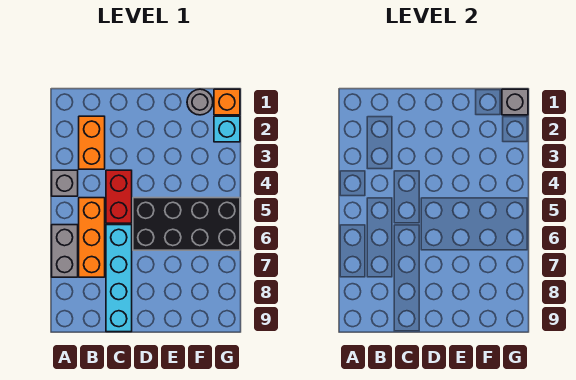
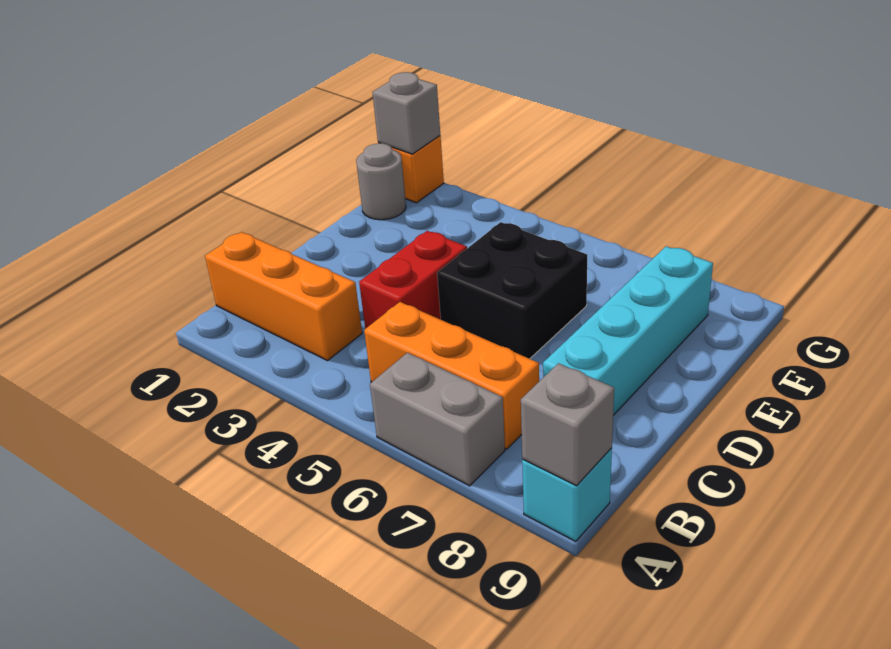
grey brick A4 level 1 -> grey brick A9 level 2
orange brick B2:B3 level 1 -> orange brick B1:B3 level 1
red brick C4:C5 level 1 -> red brick C4:D4 level 1
cyan brick C6:C9 level 1 -> cyan brick C8:F8 level 1
black brick D5:G6 level 1 -> black brick D5:E6 level 1
cyan brick G2 level 1 -> cyan brick A9 level 1

